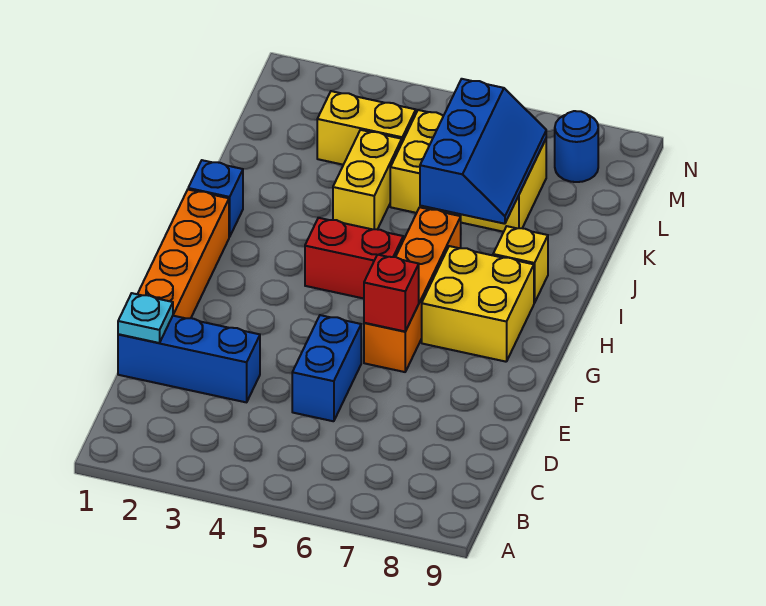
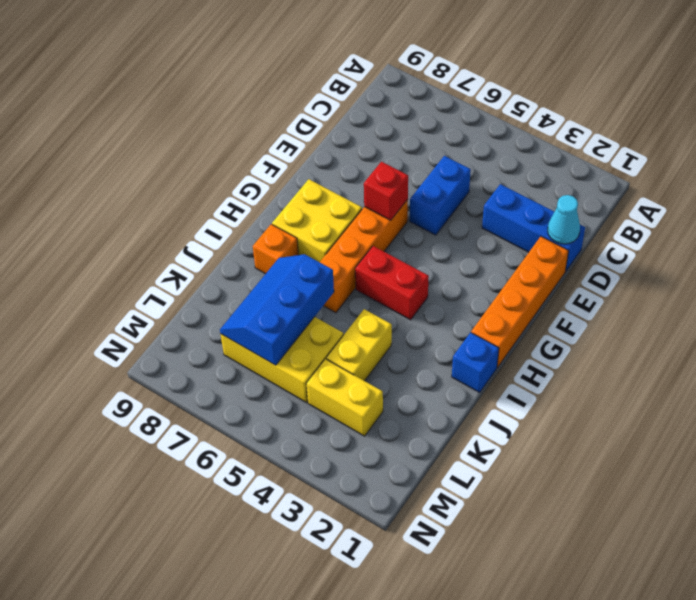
cyan plate D1 level 2 -> cyan cone D1 level 2
yellow brick I8 level 1 -> orange brick I8 level 1
blue round brick M8 level 1 -> none

